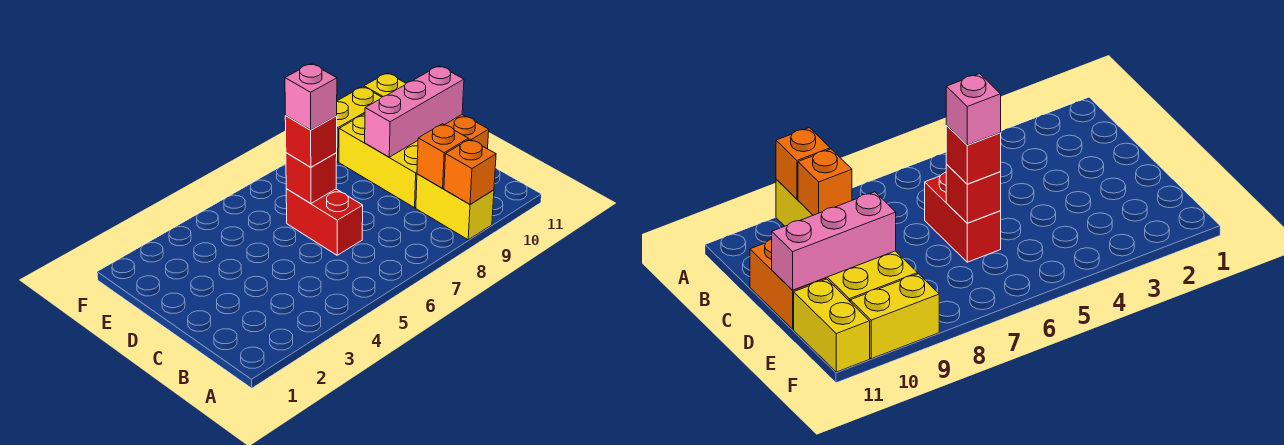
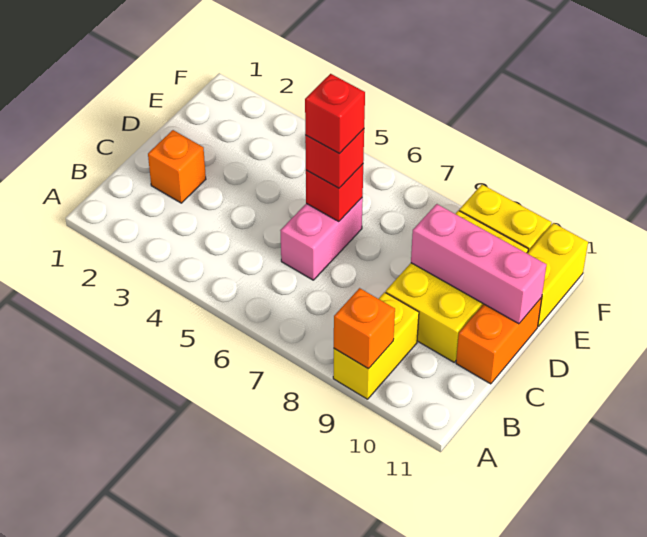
orange brick B9 level 2 -> orange brick C2 level 1
red brick C6:D6 level 1 -> pink brick C6:D6 level 1
pink brick D6 level 4 -> red brick D6 level 4

